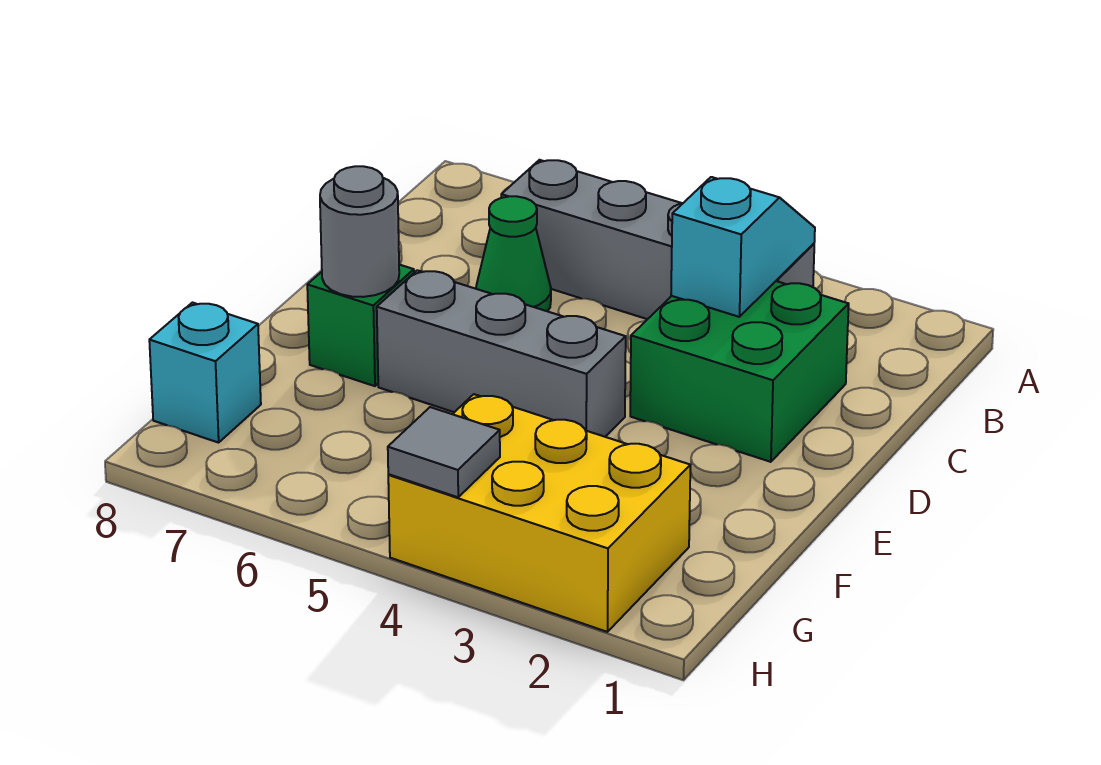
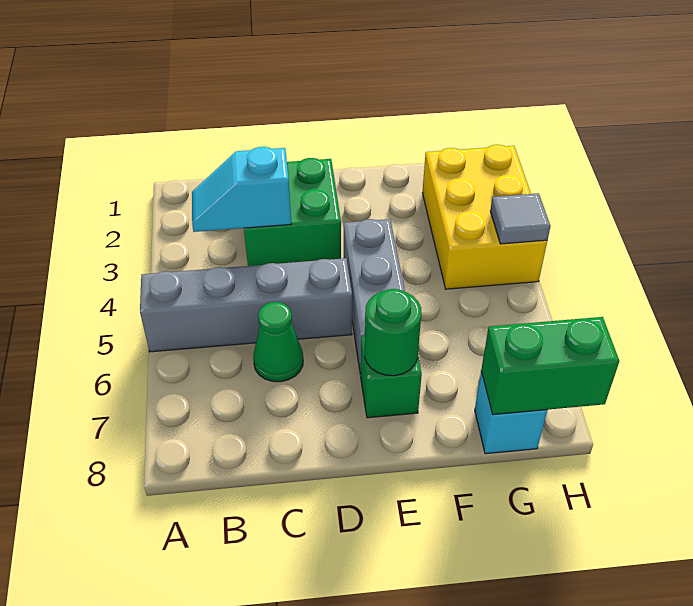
grey brick B3:B6 level 1 -> grey brick A5:D5 level 1
grey round brick E7 level 2 -> green round brick E7 level 2
none -> green brick G8:H8 level 2

